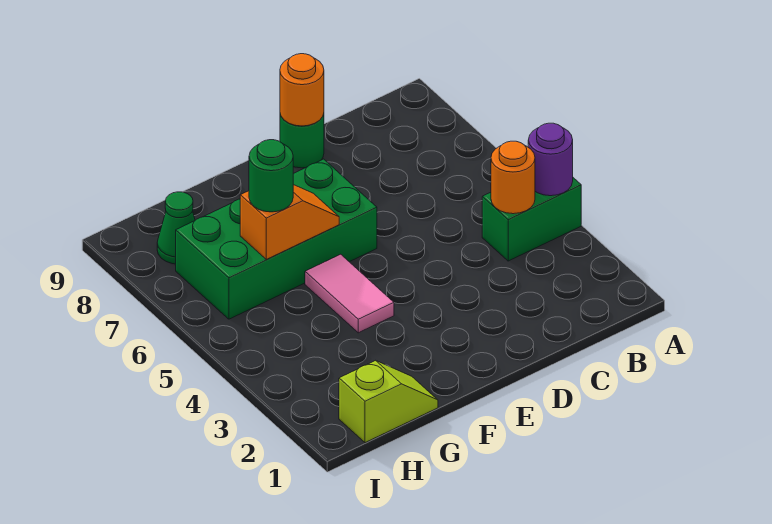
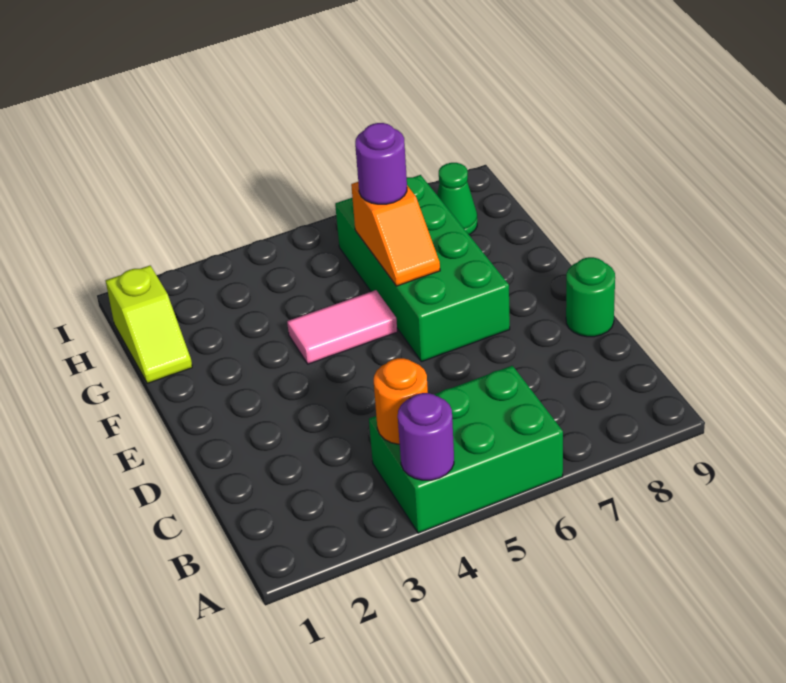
green brick A4:B4 level 1 -> green brick A4:B6 level 1
orange round brick D9 level 2 -> none
green round brick G6 level 3 -> purple round brick G6 level 3

